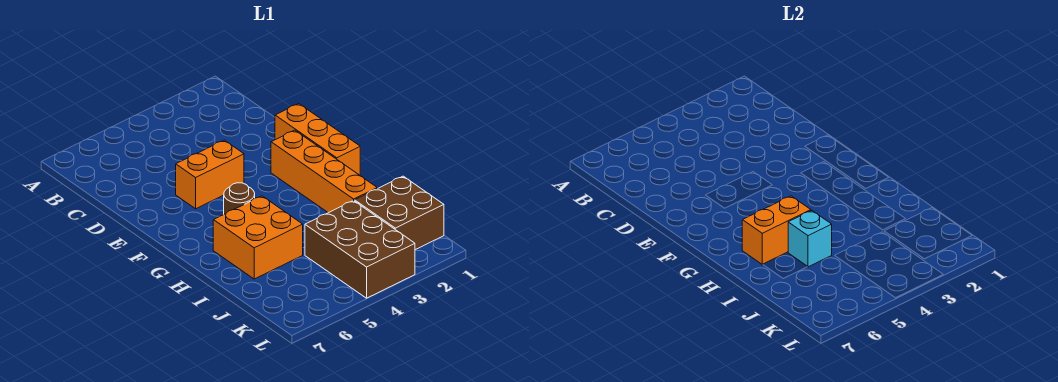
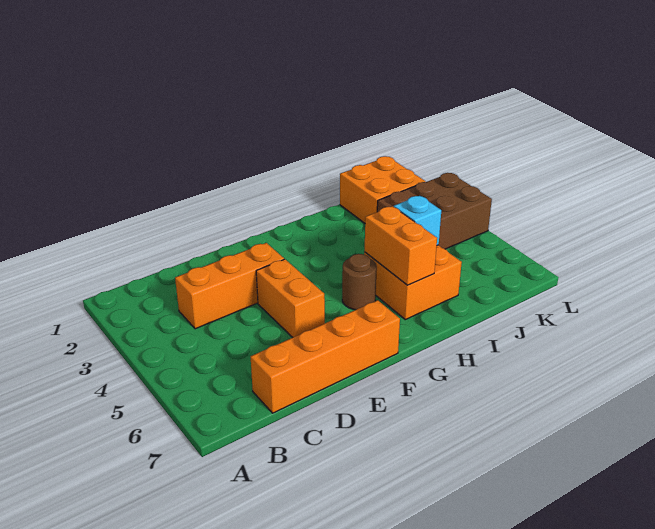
orange brick E1:G1 level 1 -> orange brick C3:E3 level 1
orange brick F2:I2 level 1 -> orange brick C7:F7 level 1
brown brick J1:K2 level 1 -> orange brick J1:K2 level 1

